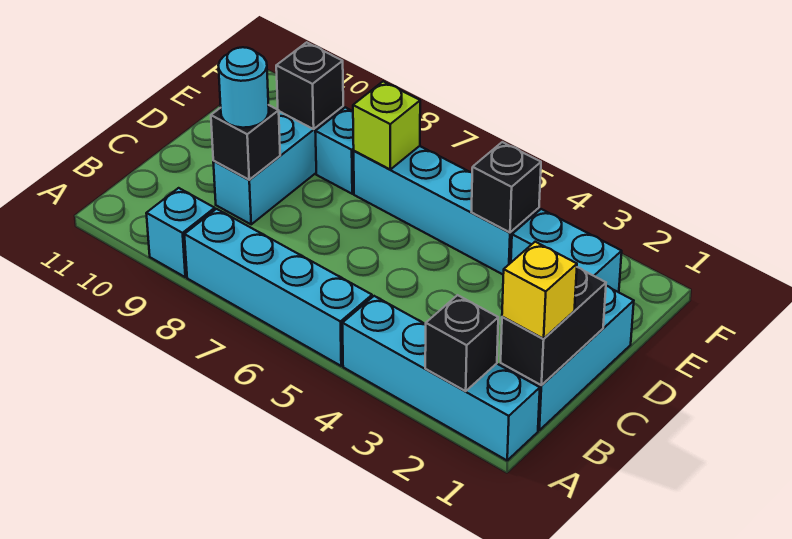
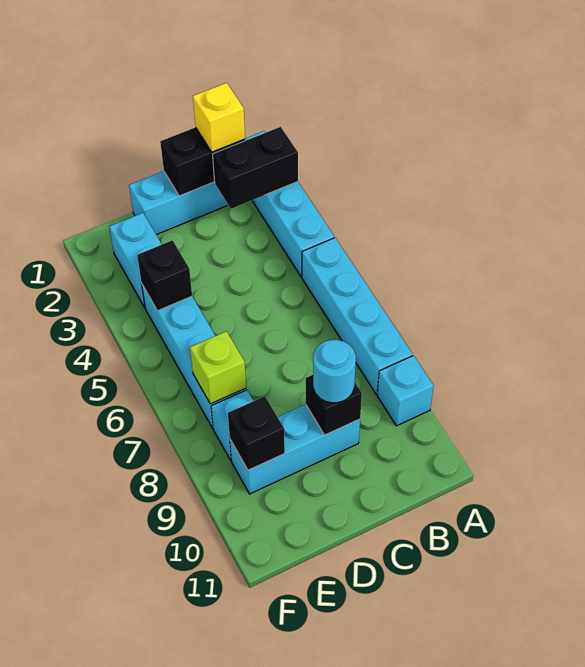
black brick A2 level 2 -> black brick A2:B2 level 2

